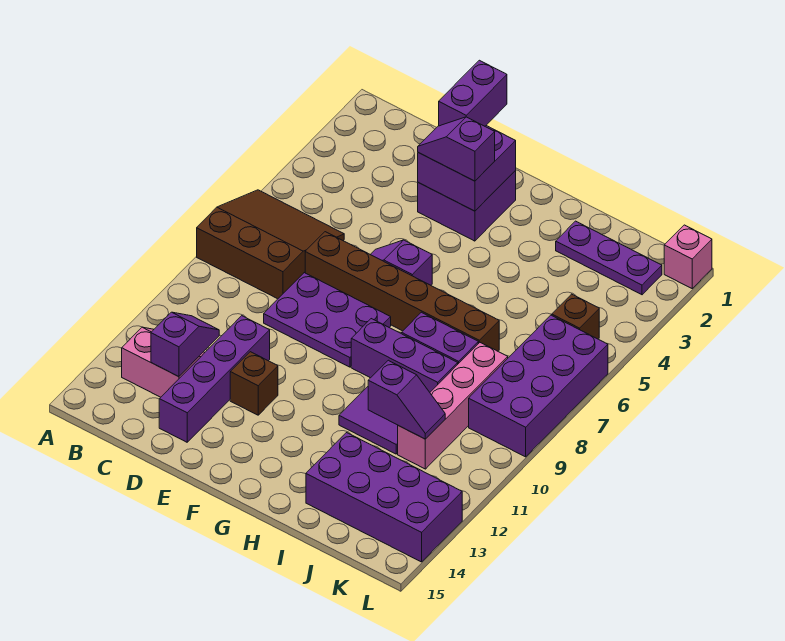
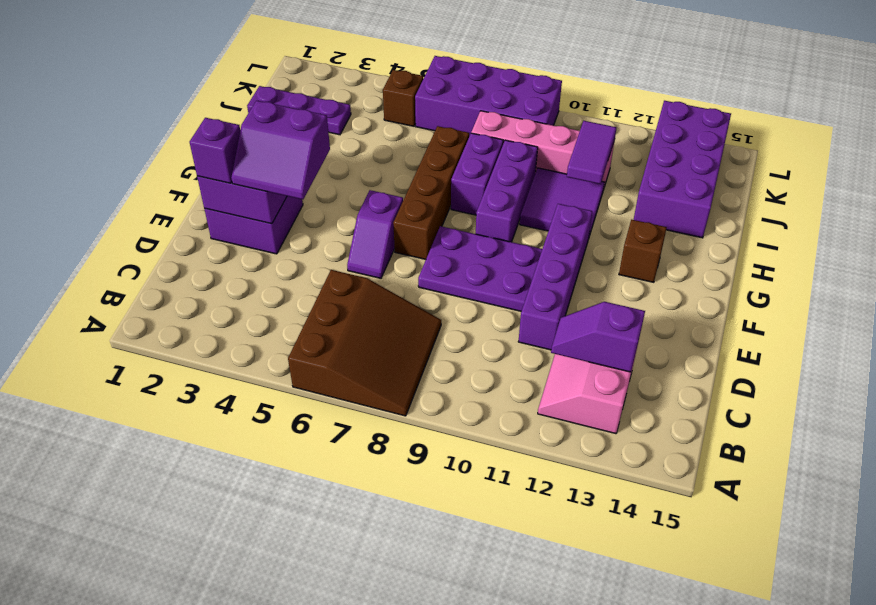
brown slope A6:C8 level 1 top 8 -> brown slope A6:C8 level 1 top 6
brown brick D7:I7 level 1 -> brown brick F7:I7 level 1
purple plate D8:F9 level 1 -> purple plate E8:F10 level 1
purple brick D11:D14 level 1 -> purple brick D11:G11 level 1
purple brick E1:E2 level 3 -> purple brick E2 level 3
purple slope E3:F3 level 3 top F -> purple slope E3:F4 level 3 top F
brown brick E12 level 1 -> brown brick G13 level 1
purple plate I2:K2 level 1 -> purple plate J1:J3 level 1
purple slope I11:J11 level 2 top I -> purple tile I11:J11 level 2
pink brick L1 level 1 -> none

